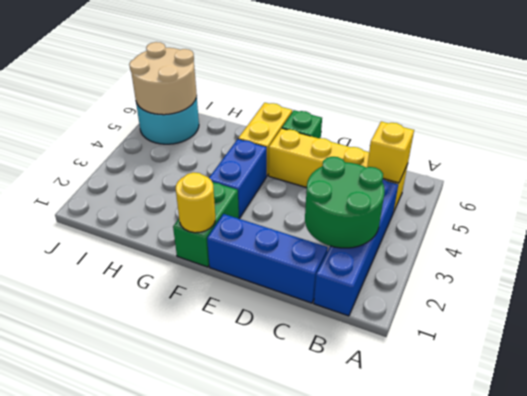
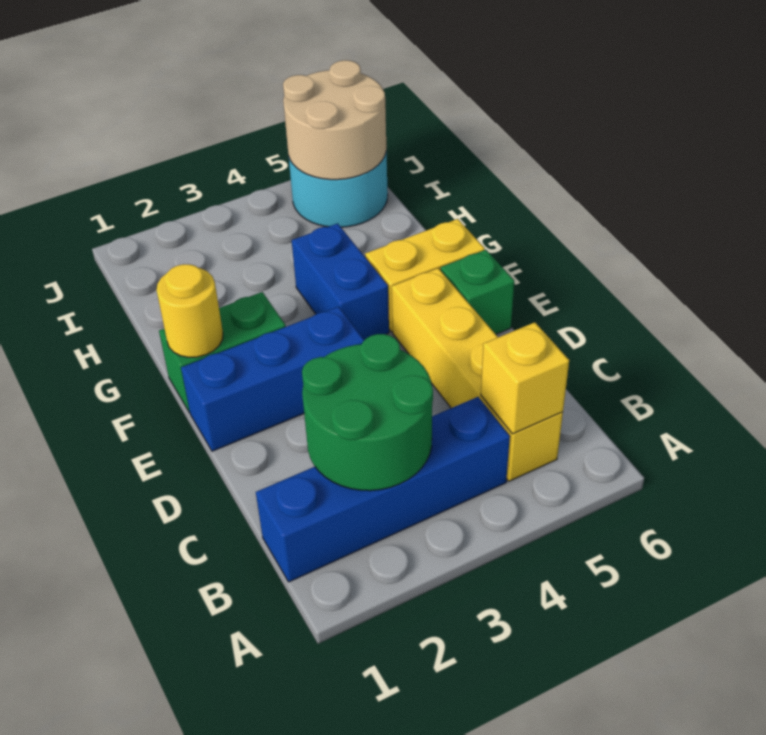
blue brick C1:E1 level 1 -> blue brick E1:E3 level 1
blue brick F3:F4 level 1 -> blue brick F4:G4 level 1

